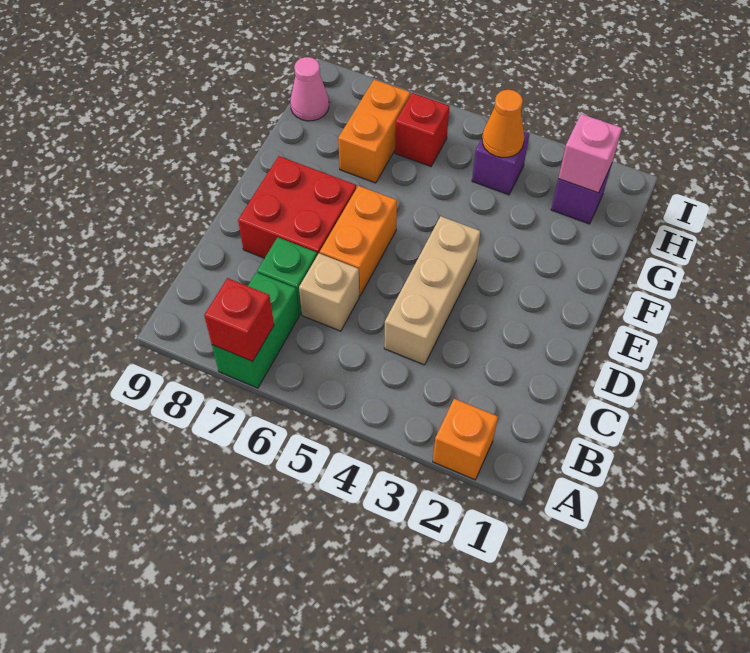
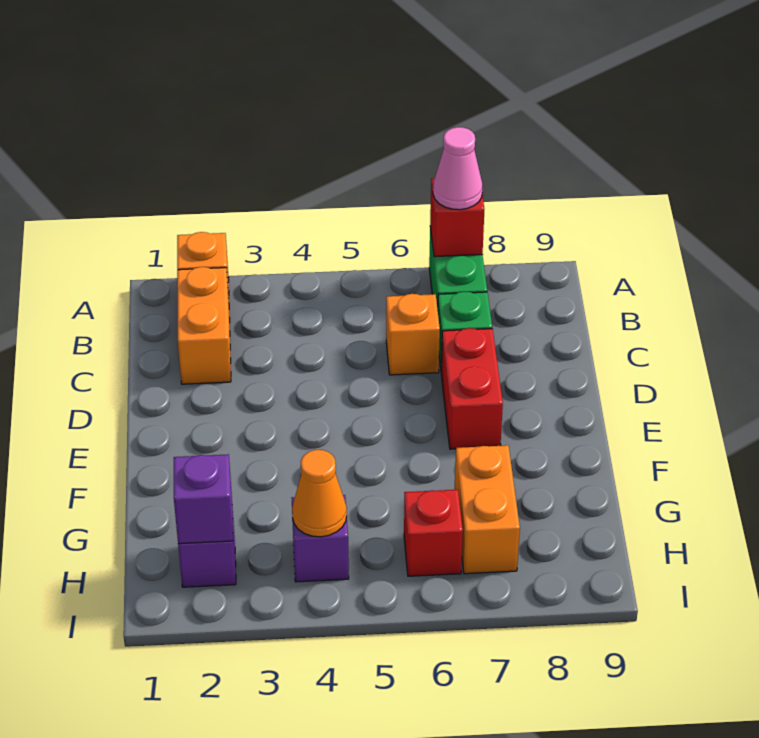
tan brick C4:E4 level 1 -> none
tan brick C6 level 1 -> orange brick C6 level 1
orange brick D6:E6 level 1 -> orange brick B2:C2 level 1
red brick D7:E8 level 1 -> red brick D7:E7 level 1
pink brick H2 level 2 -> purple brick H2 level 2
pink cone H9 level 1 -> pink cone A7 level 3

